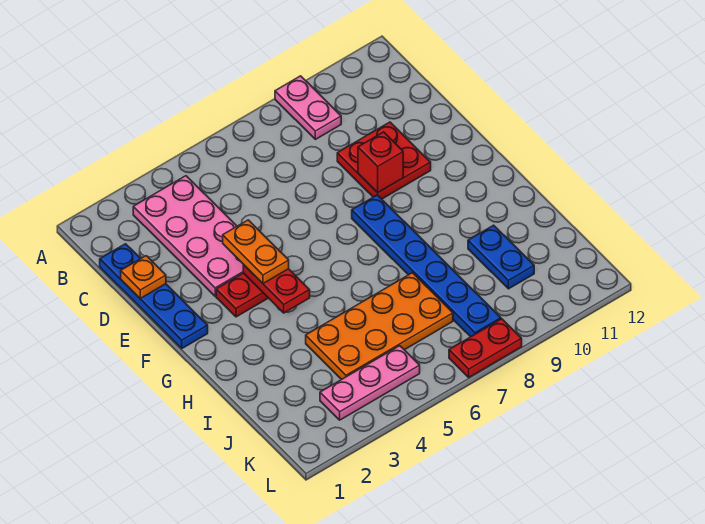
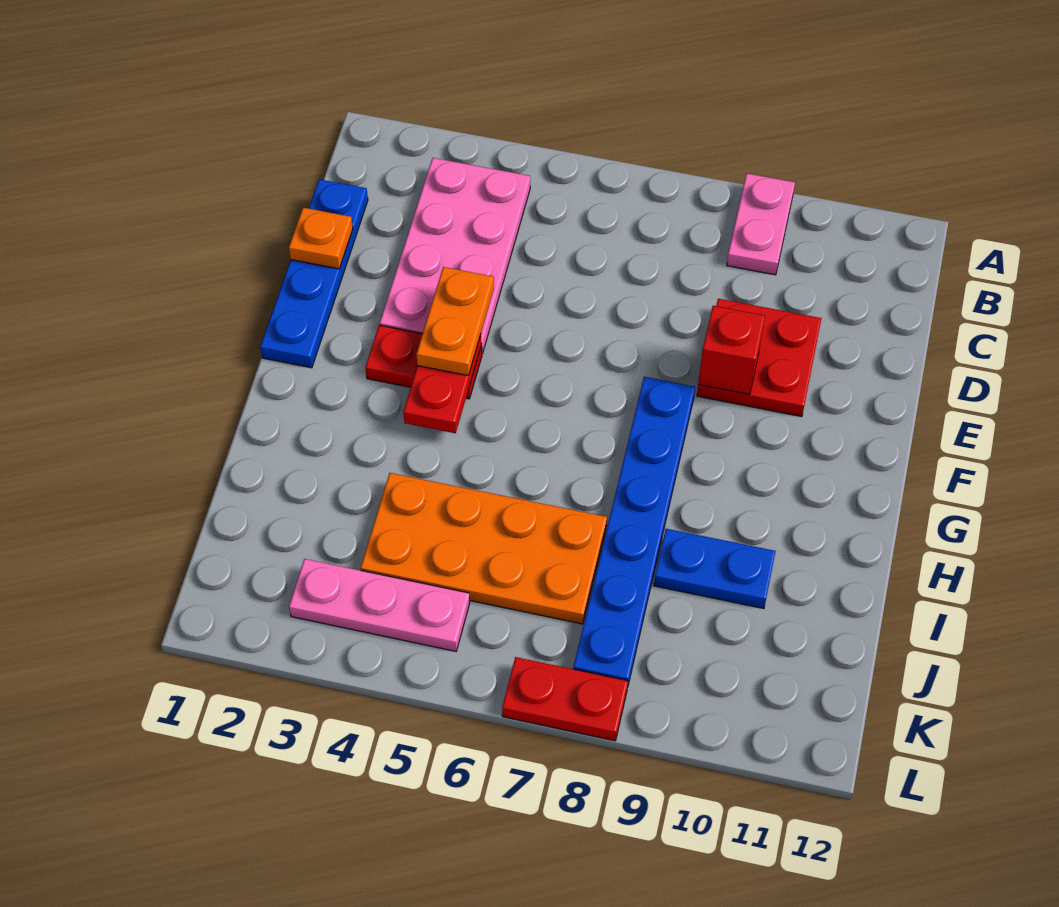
blue plate I10:J10 level 1 -> blue plate I9:I10 level 1

